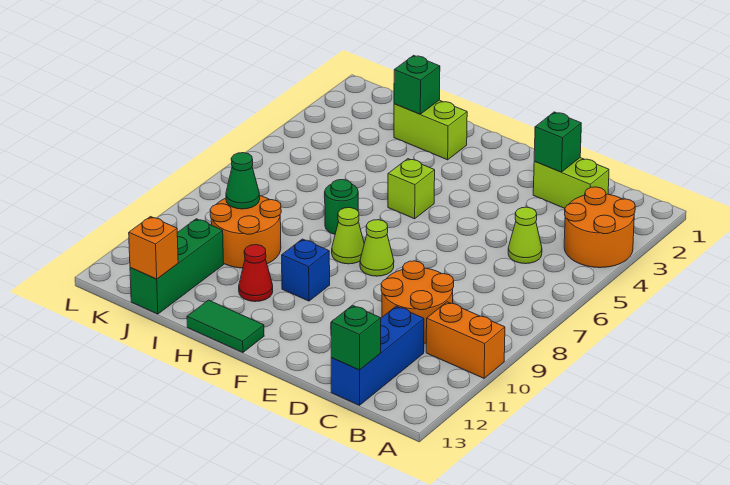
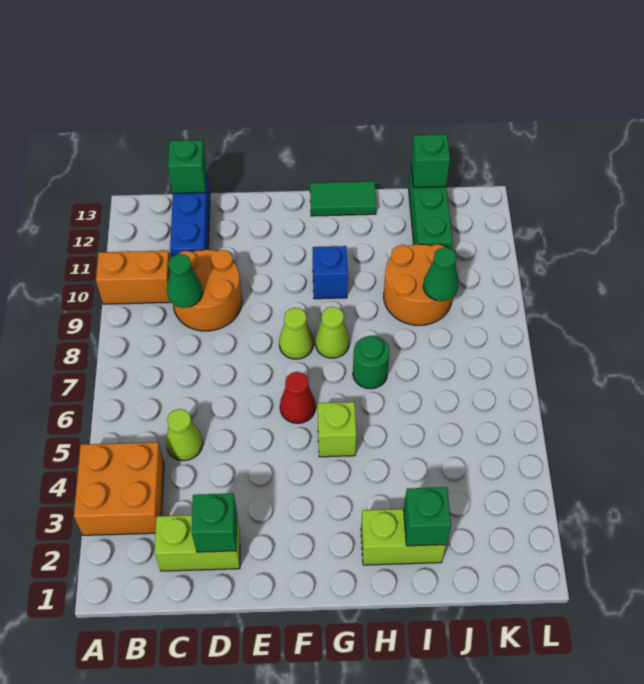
orange round brick A3:B4 level 1 -> orange brick A3:B4 level 1
none -> green cone C9 level 2
red cone H11 level 1 -> red cone F6 level 1
orange brick J13 level 2 -> green brick J13 level 2

